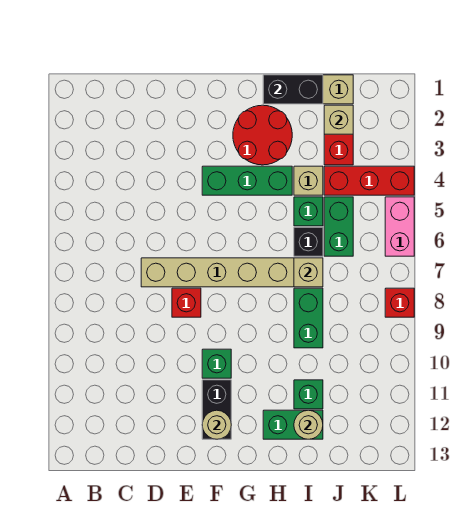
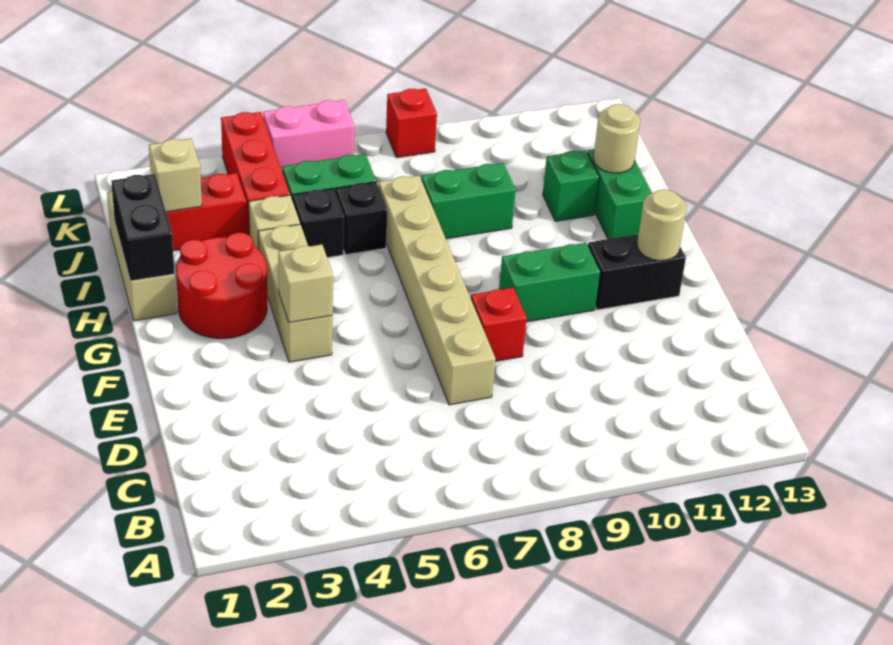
green brick F4:H4 level 1 -> tan brick F4:H4 level 1
green brick F10 level 1 -> green brick F9:F10 level 1
green brick I5 level 1 -> black brick I5 level 1
tan brick I7 level 2 -> tan brick F4 level 2

